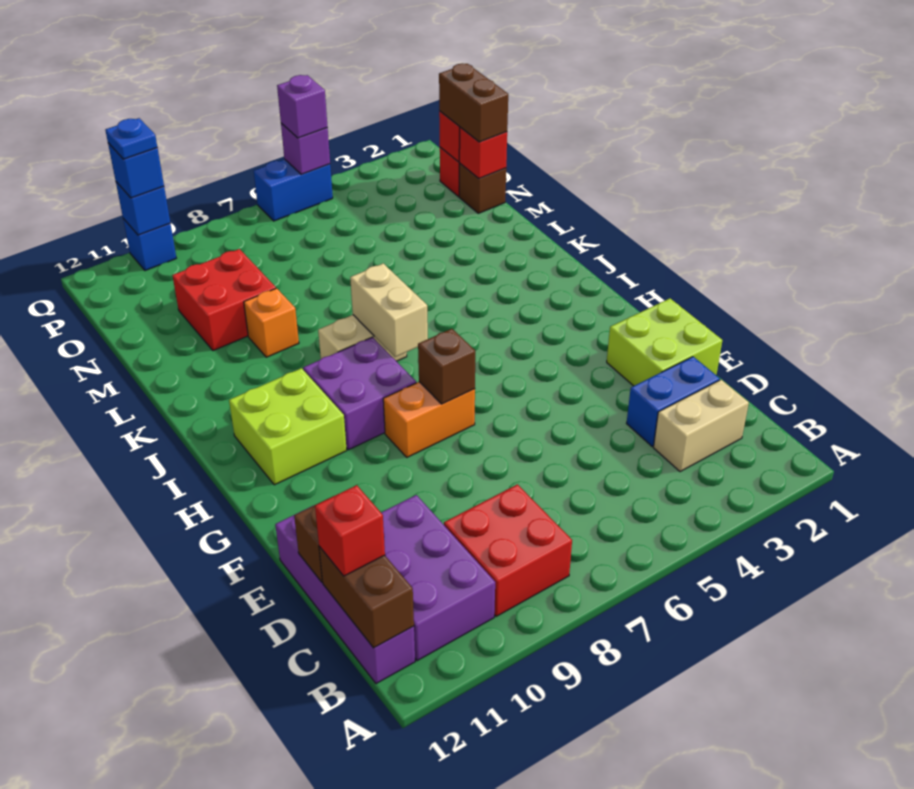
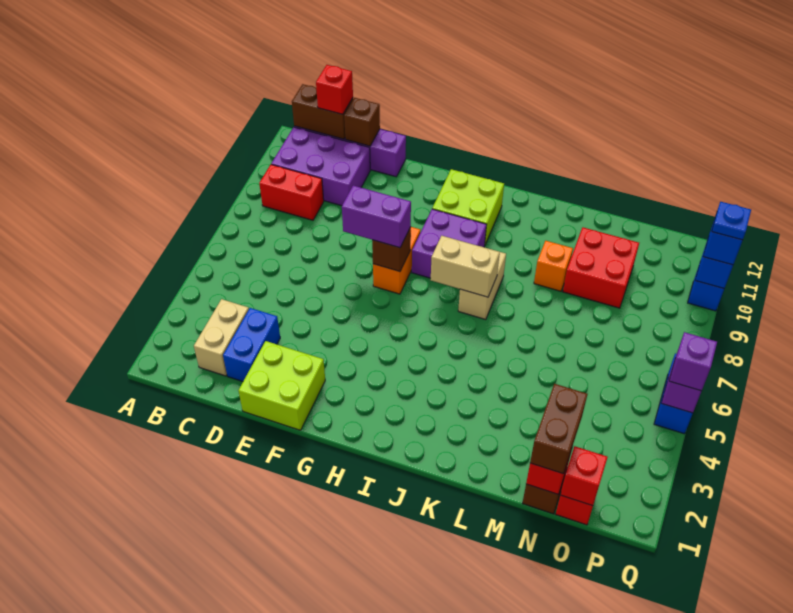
red brick B8:C9 level 1 -> red brick B9:C9 level 1
none -> purple brick F7:G7 level 3
brown brick N1:O1 level 3 -> brown brick N1:N2 level 3

